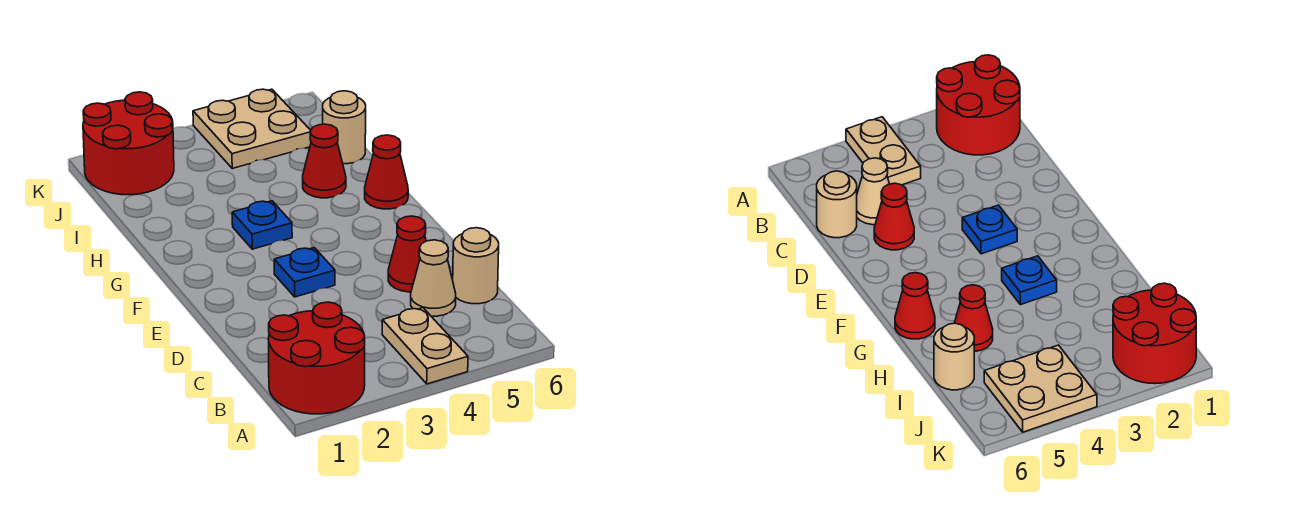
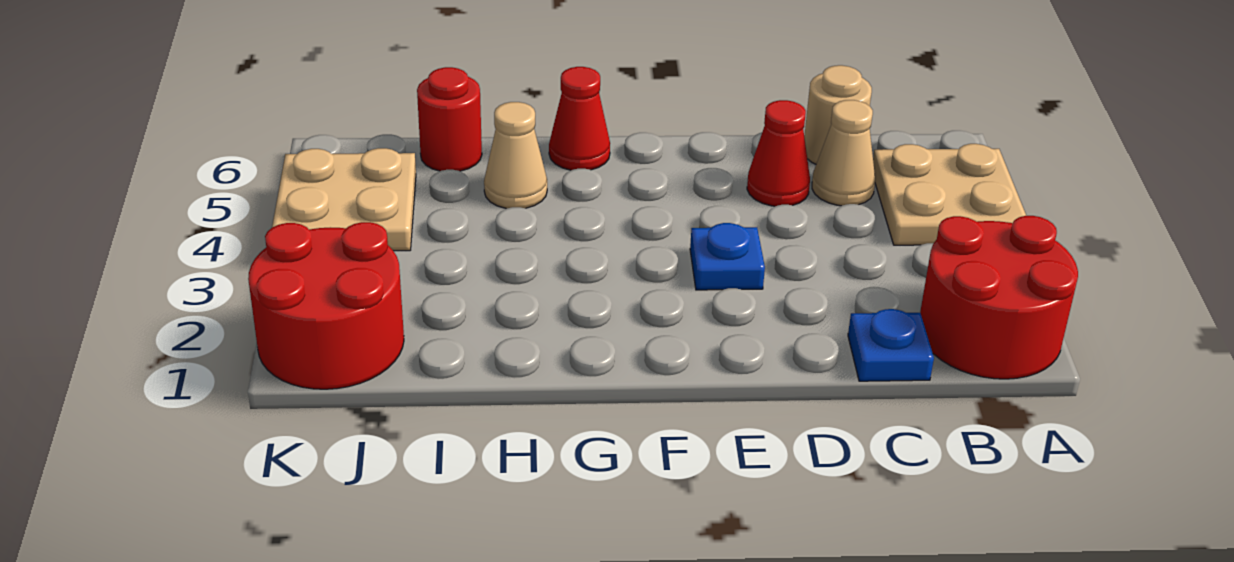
tan plate A4:B4 level 1 -> tan plate A4:B5 level 1
blue plate G3 level 1 -> blue plate C1 level 1
red cone H5 level 1 -> tan cone H5 level 1
tan round brick I6 level 1 -> red round brick I6 level 1

